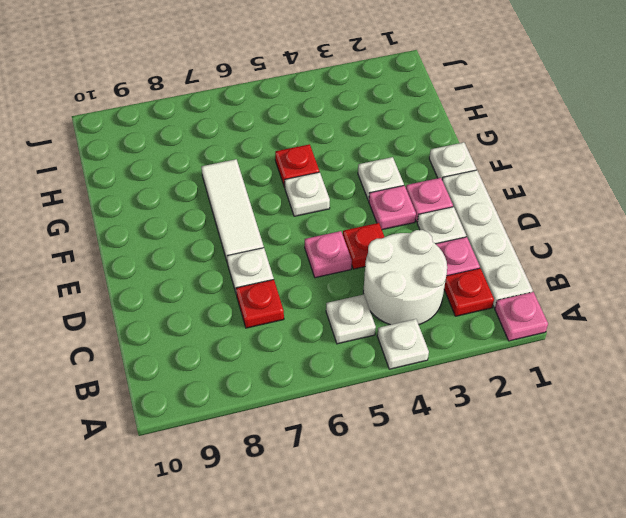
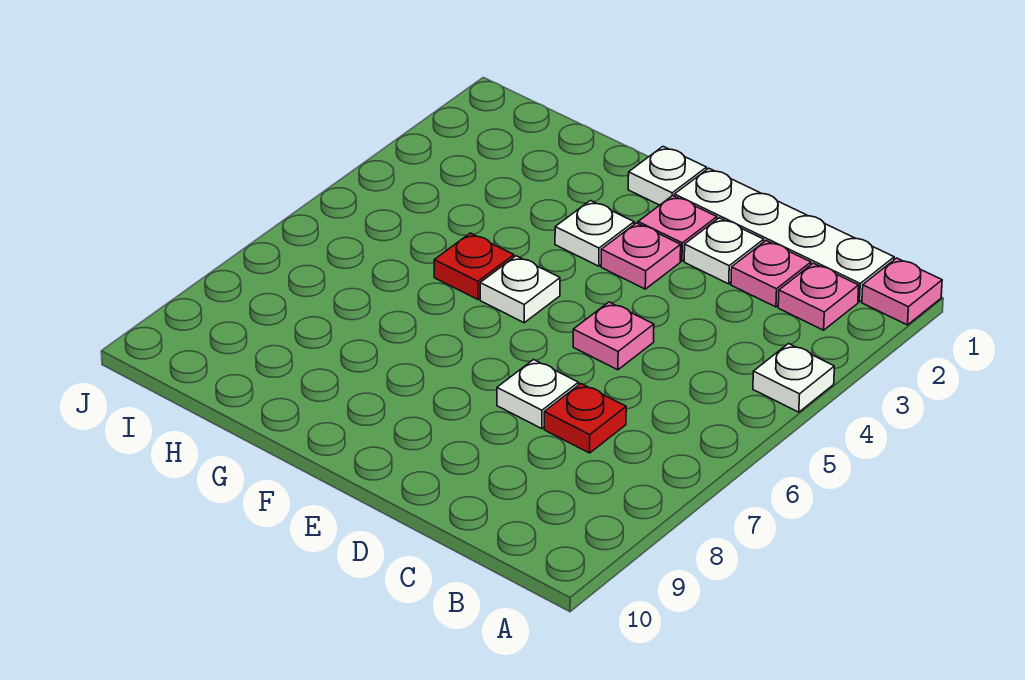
red plate B2 level 1 -> pink plate B2 level 1
white round brick B3:C4 level 1 -> none
white plate B5 level 1 -> none
red plate D4 level 1 -> none
white tile E7:G7 level 1 -> none

